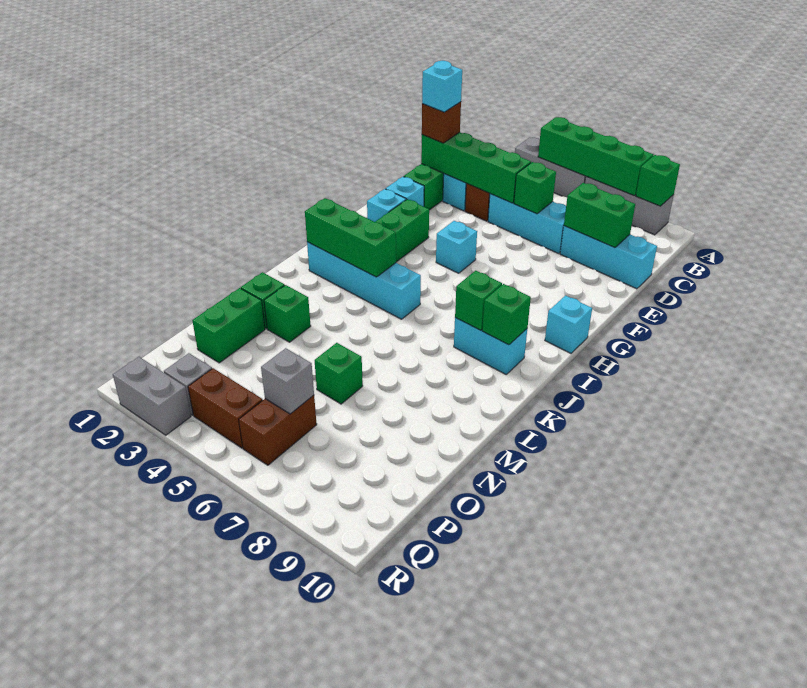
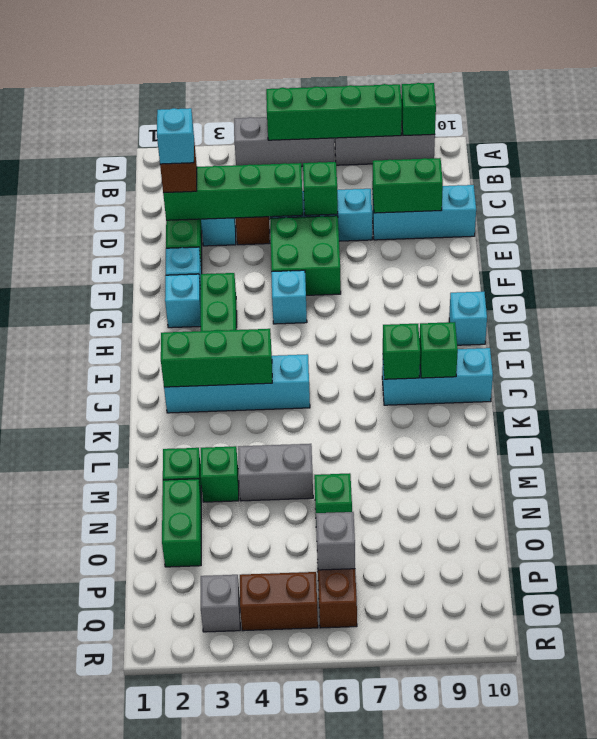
none -> green brick E5:F6 level 1
cyan brick J8:J9 level 1 -> cyan brick J8:J10 level 1
grey brick R2:R3 level 1 -> grey brick M4:M5 level 1

